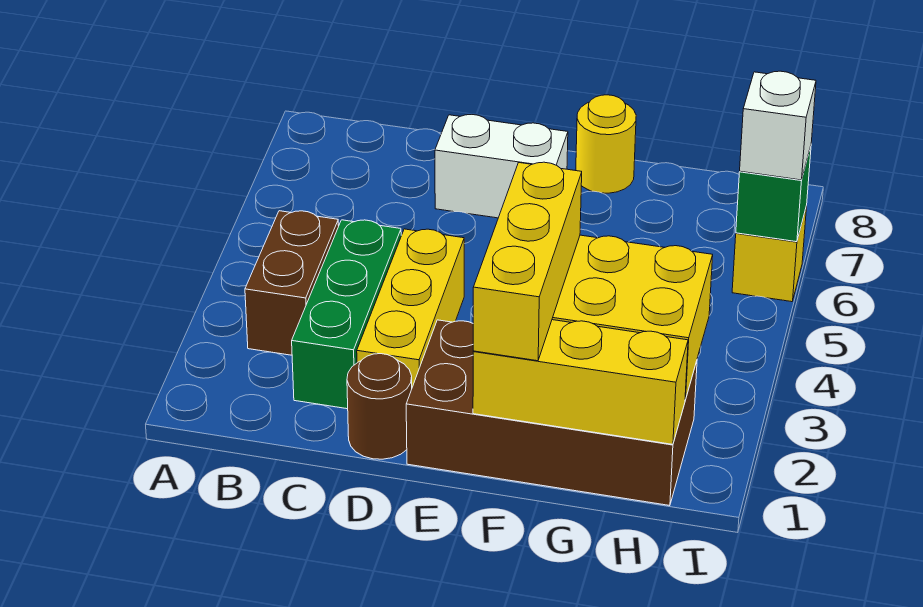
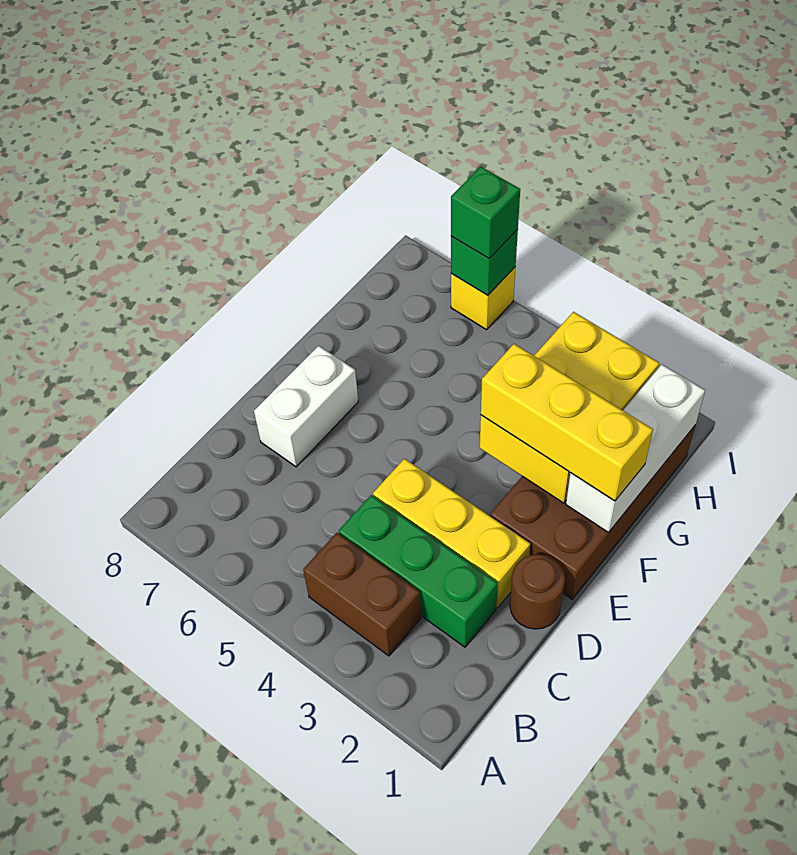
yellow brick F1:H1 level 2 -> white brick F1:H1 level 2
yellow round brick F8 level 1 -> none
white brick I6 level 3 -> green brick I6 level 3

